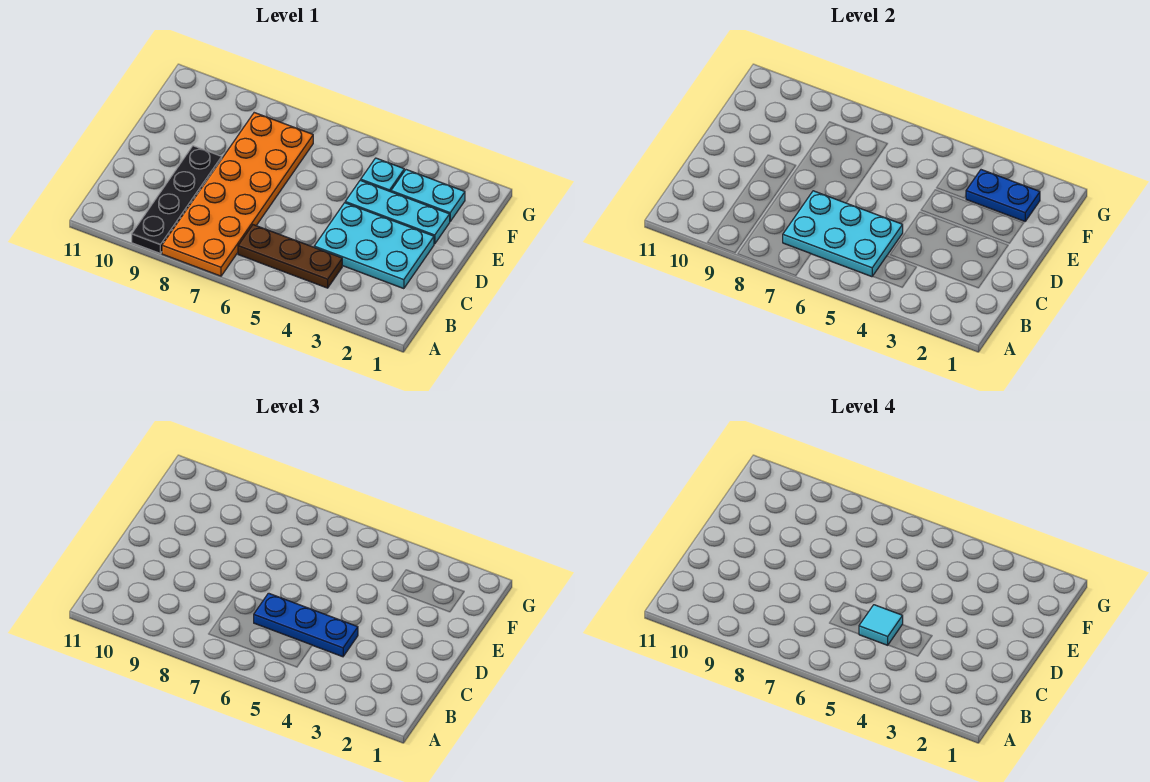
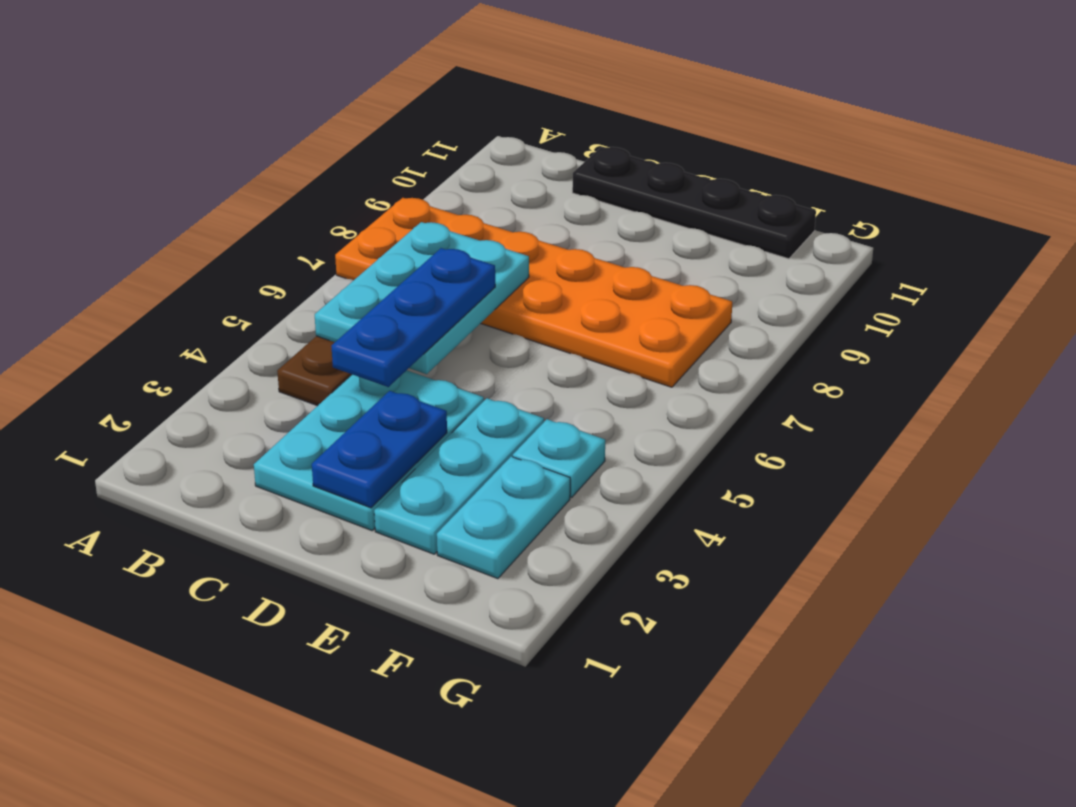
black plate A9:D9 level 1 -> black plate C11:F11 level 1
cyan tile C5 level 4 -> none
blue plate F2:F3 level 2 -> blue plate D2:D3 level 2

